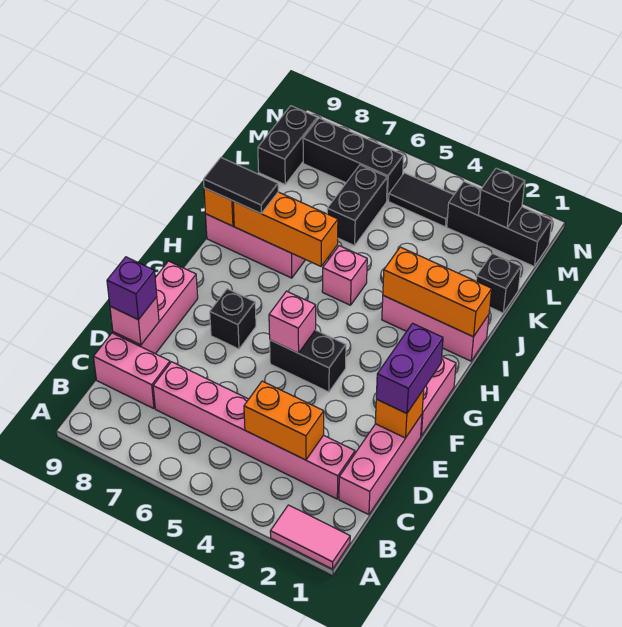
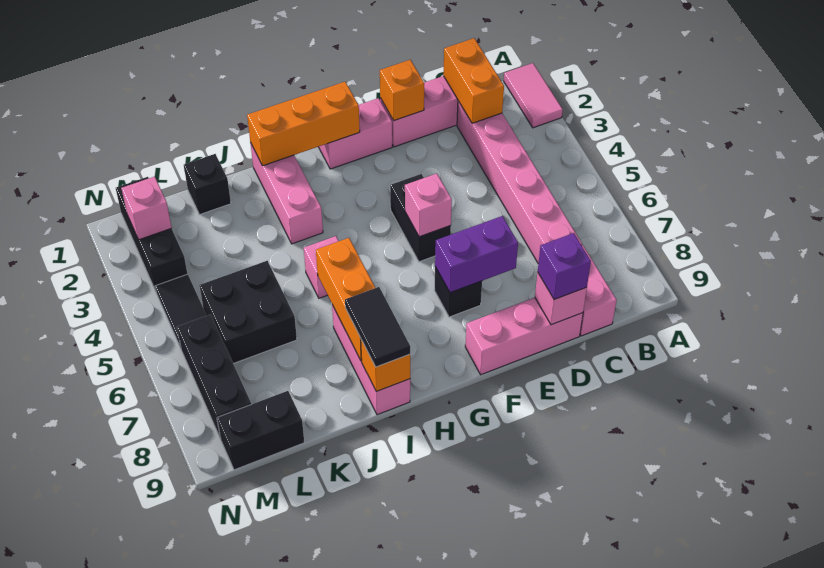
orange brick C3:C4 level 2 -> orange brick C1:C2 level 2
purple brick E1:F1 level 3 -> purple brick E7:F7 level 2
orange brick I1:I3 level 2 -> orange brick G1:I1 level 2
black brick K6:L6 level 1 -> black brick K5:L6 level 1
black brick M2 level 2 -> pink brick M2 level 2

